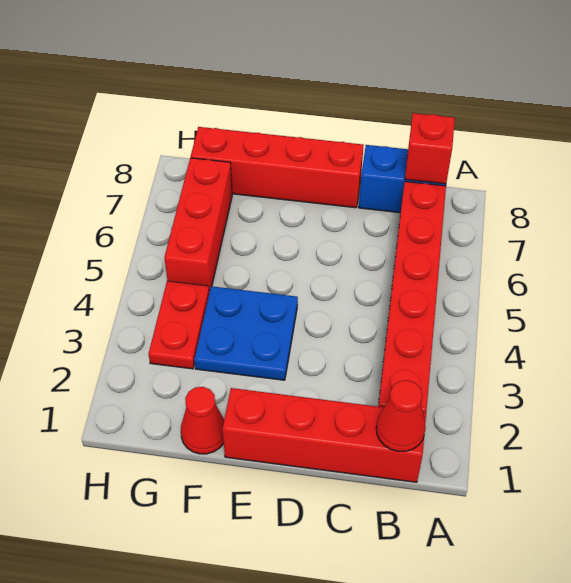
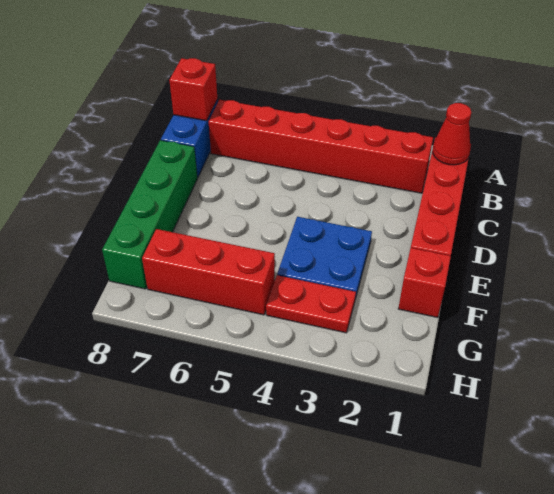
red brick D8:G8 level 1 -> green brick D8:G8 level 1
red cone F1 level 1 -> red brick F1 level 1

